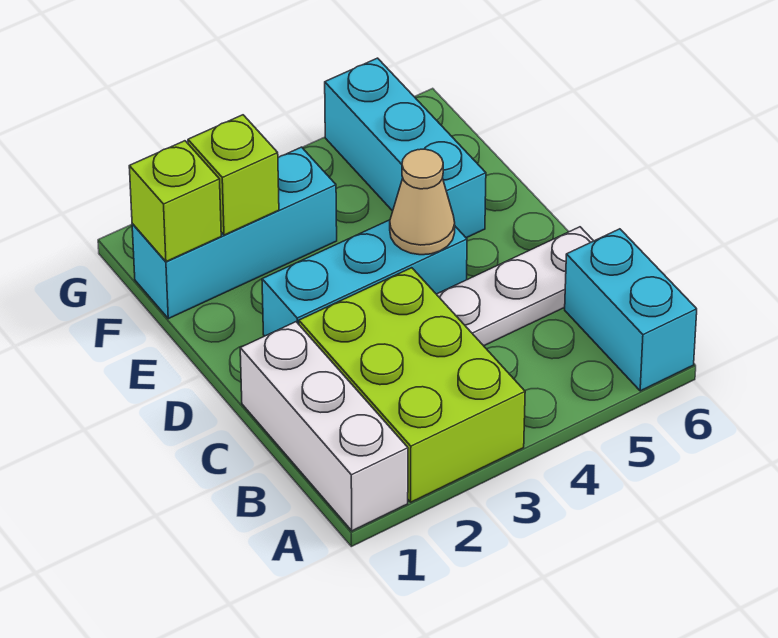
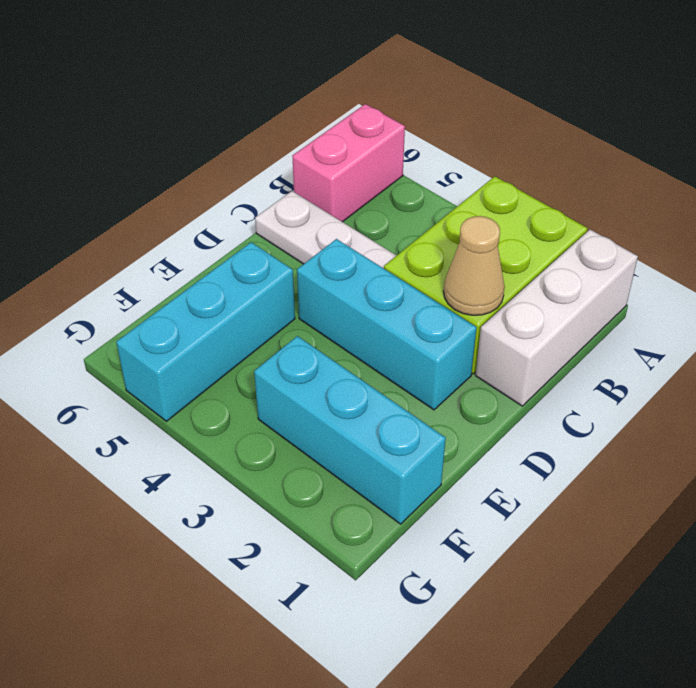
cyan brick A6:B6 level 1 -> pink brick A6:B6 level 1
tan cone D4 level 2 -> tan cone C2 level 2
lime brick F1 level 2 -> none
lime brick F2 level 2 -> none

